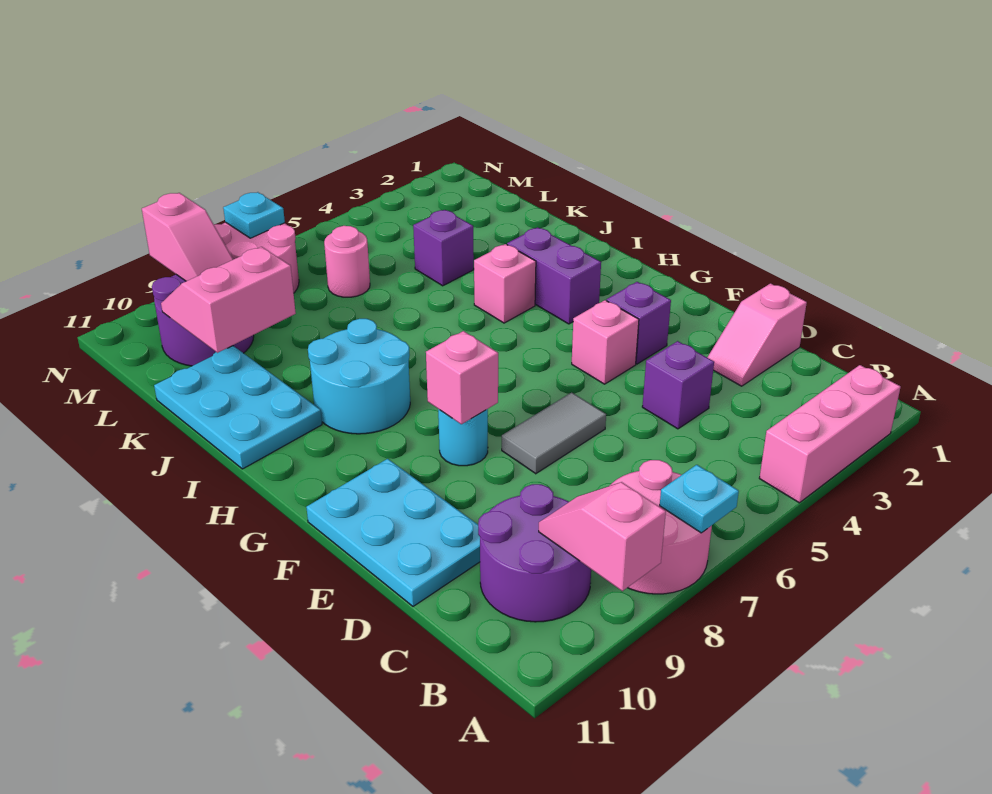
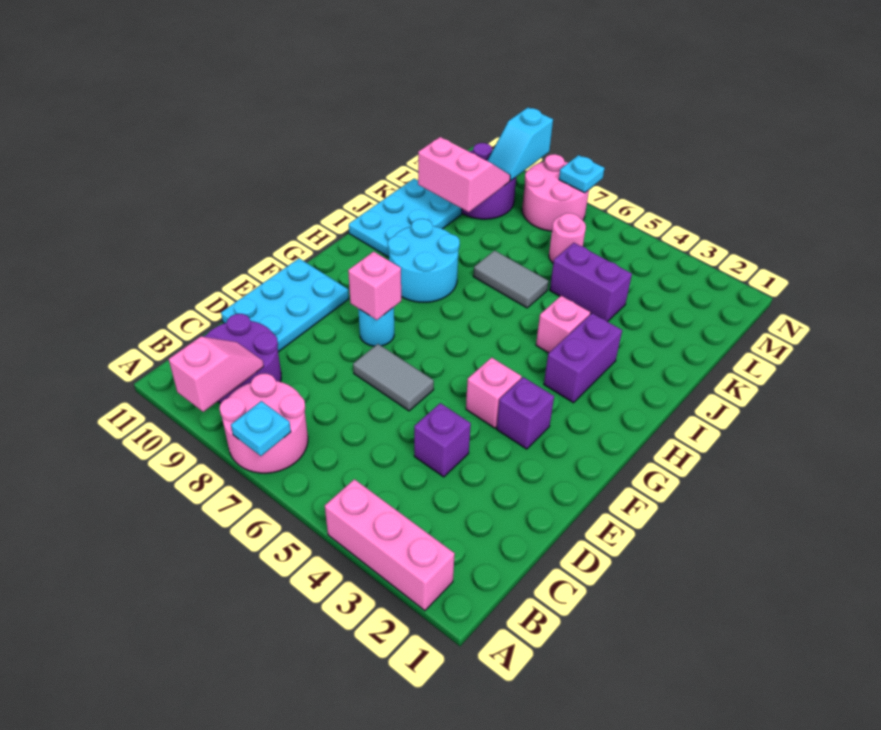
pink slope D1:D2 level 1 top 1 -> none
none -> grey tile J6:J7 level 1
purple brick K4 level 1 -> purple brick K4:K5 level 1
pink slope M9:N9 level 2 top N -> cyan slope M9:N9 level 2 top N

